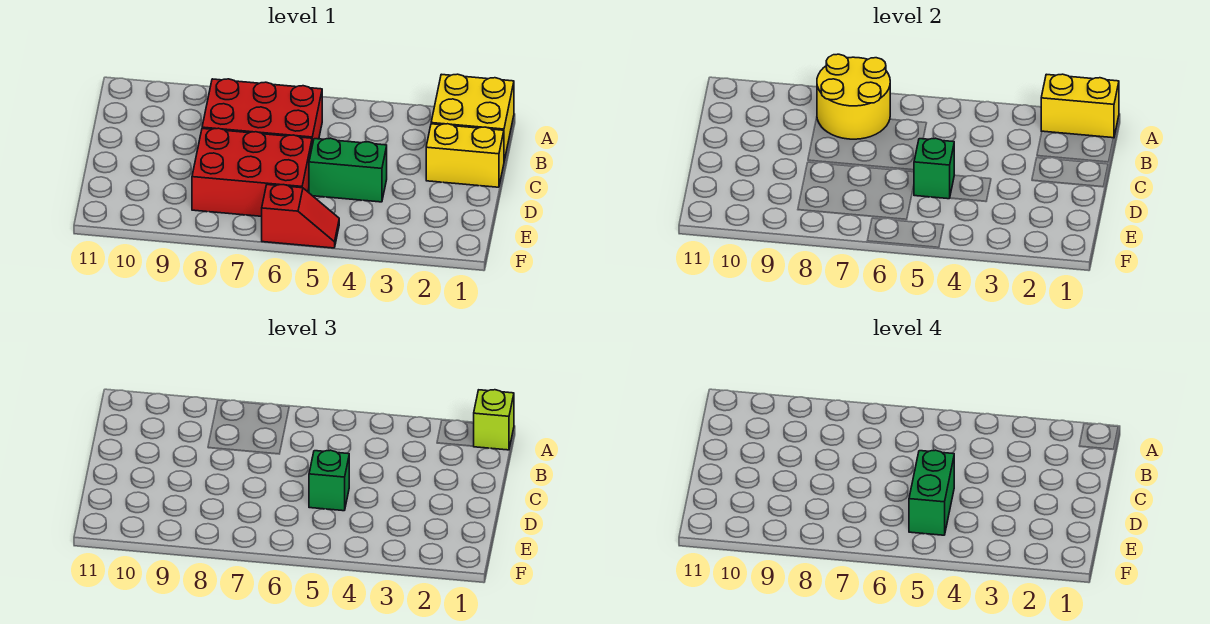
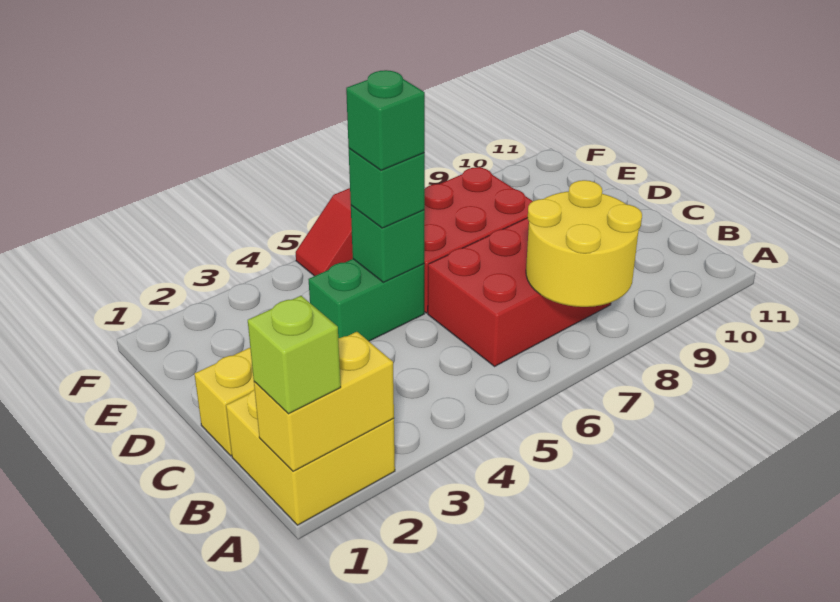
green brick D5:E5 level 4 -> green brick D5 level 4

